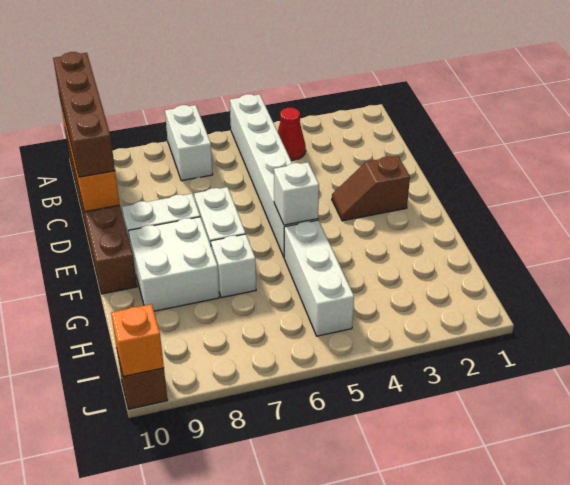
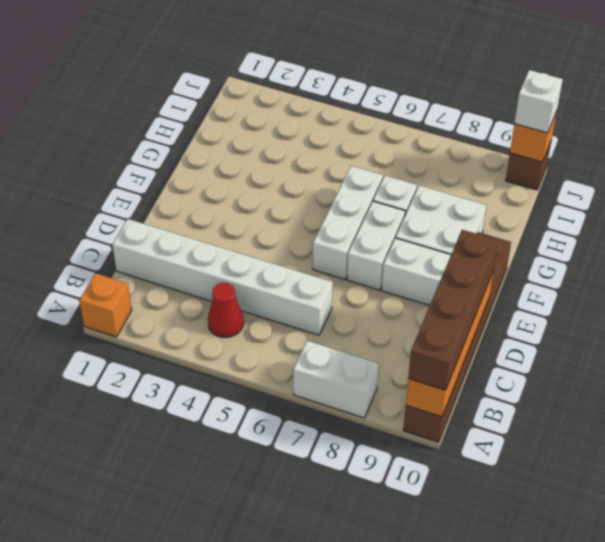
none -> orange brick A1 level 1
white brick A5:F5 level 1 -> white brick C1:C6 level 1
white brick A7:B7 level 1 -> white brick A7:A8 level 1
brown slope E2:E3 level 1 top 2 -> none
white brick F5 level 2 -> white brick J10 level 3
white brick G5:I5 level 1 -> white brick E6:G6 level 1

